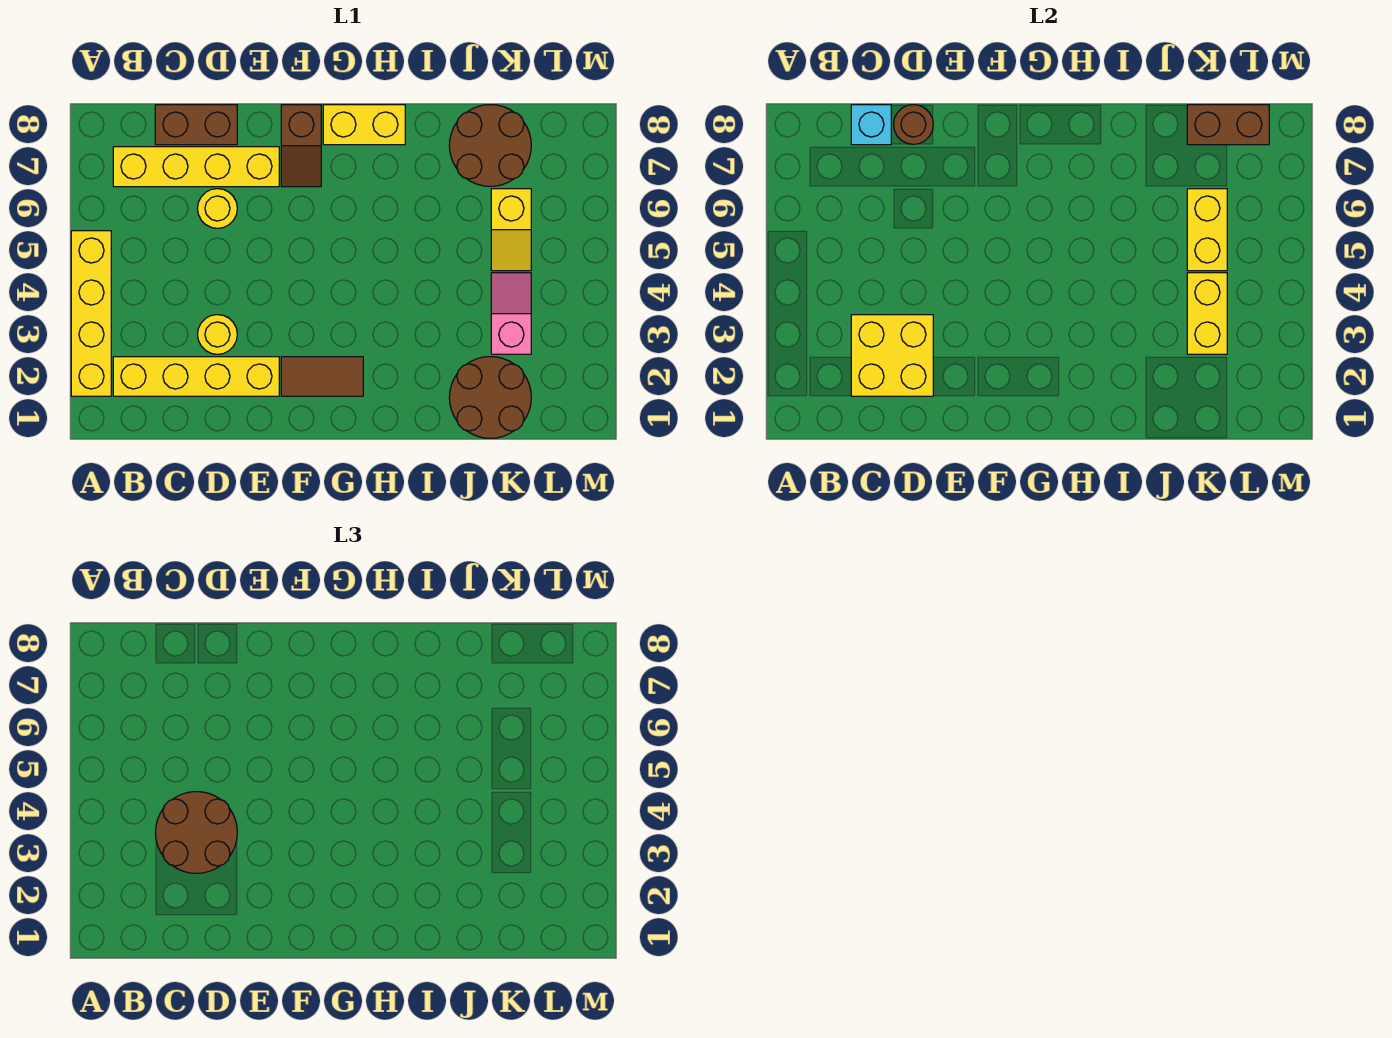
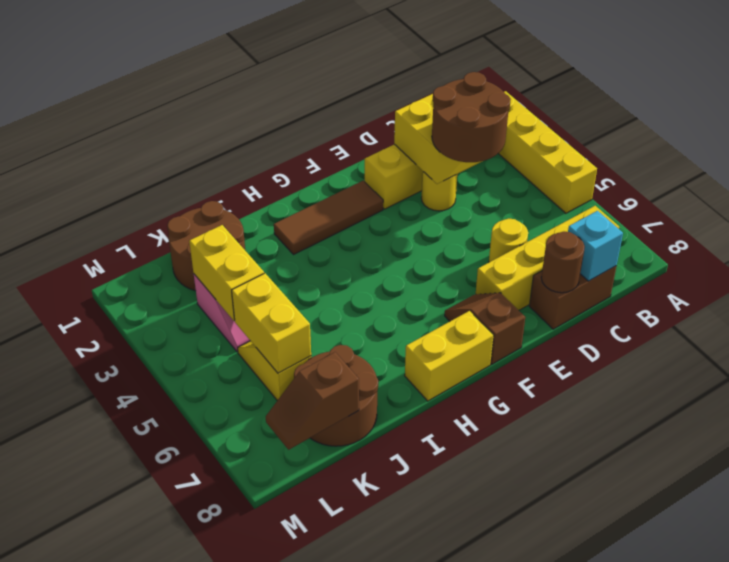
brown tile F2:G2 level 1 -> brown tile F2:H2 level 1
brown brick K8:L8 level 2 -> brown slope K8:L8 level 2 top K

